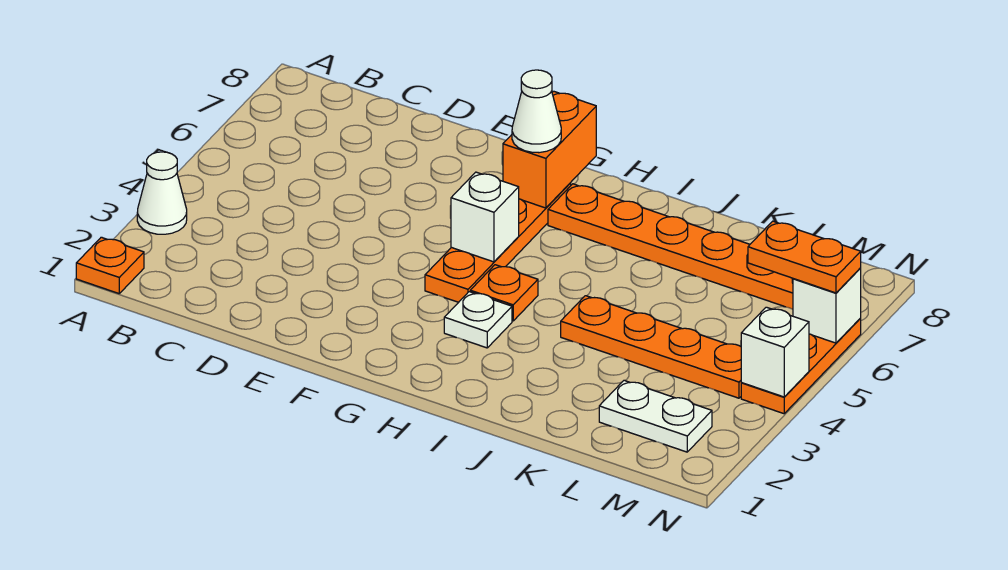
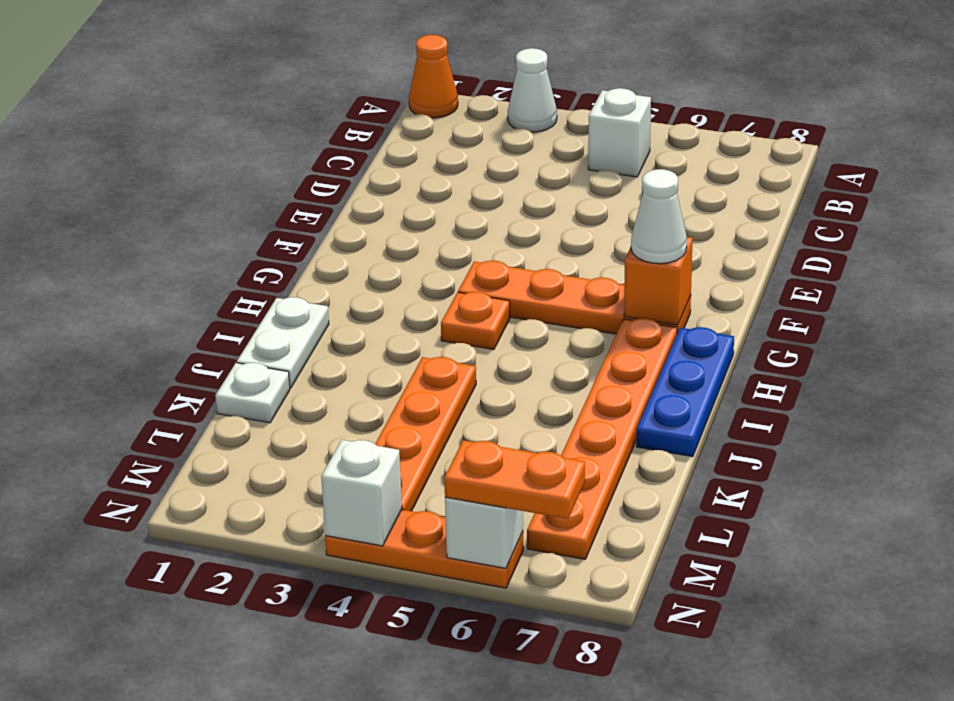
orange plate A1 level 1 -> orange cone A1 level 1
white brick G5 level 2 -> white brick B5 level 1
orange brick G7:G8 level 2 -> orange brick G7 level 2
white plate H3 level 1 -> white plate K1 level 1
none -> blue plate H8:J8 level 1
white plate L2:M2 level 1 -> white plate I1:J1 level 1
orange plate M6:N6 level 3 -> orange plate N6:N7 level 3

